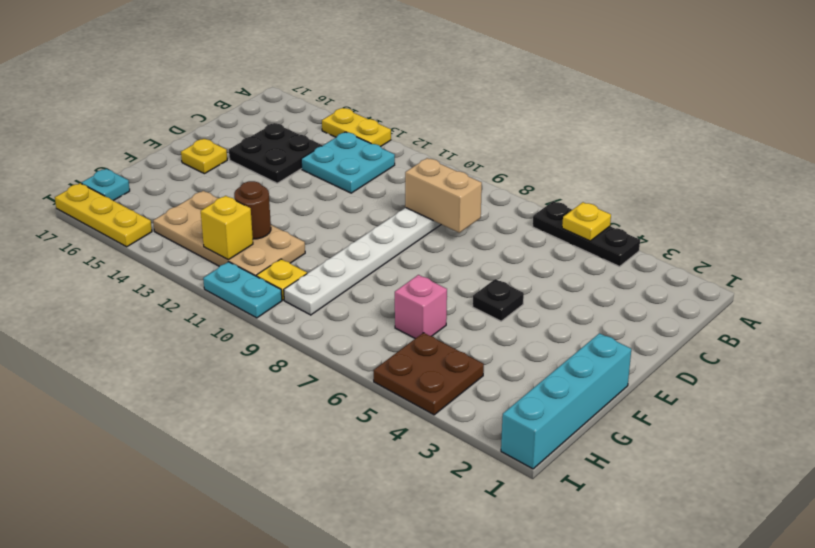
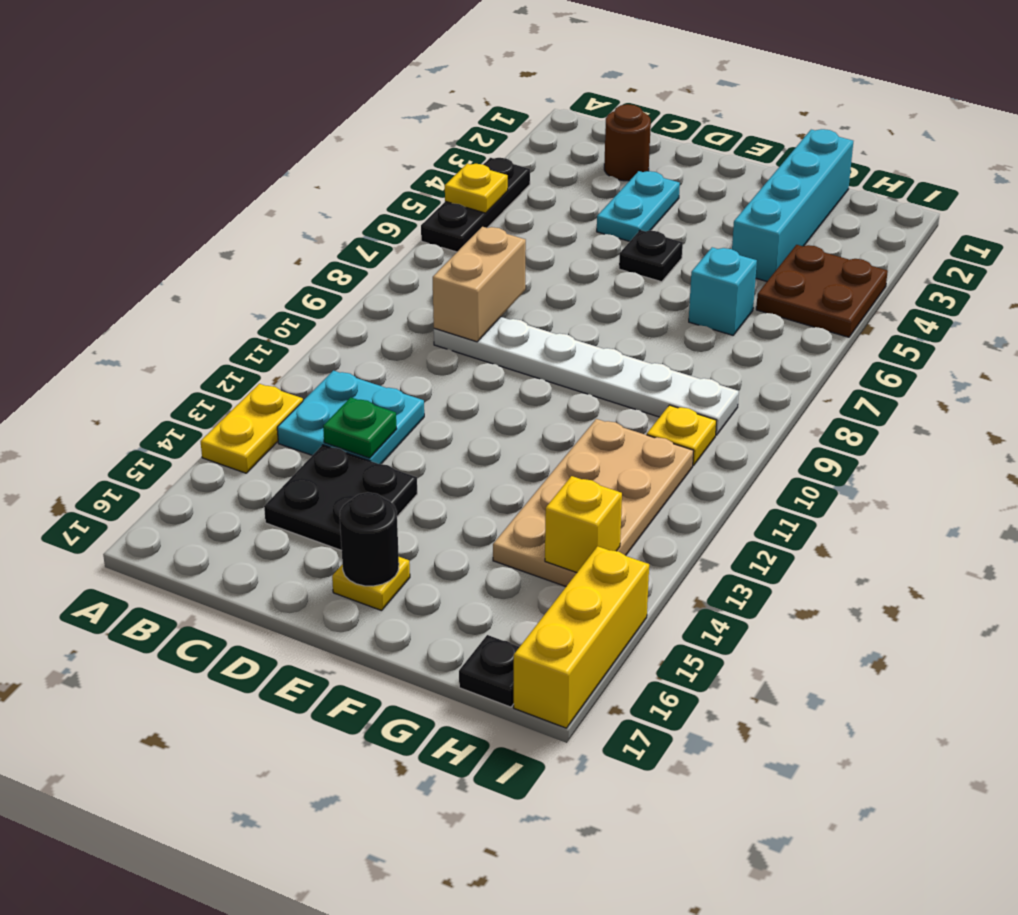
none -> green plate C13 level 2
none -> black round brick E16 level 2
cyan brick F1:I1 level 1 -> cyan brick G1:G4 level 1
pink brick G6 level 1 -> cyan brick G6 level 1
brown round brick G12 level 2 -> brown round brick C2 level 1
yellow brick H12 level 2 -> yellow brick H14 level 2
cyan plate H17 level 1 -> black plate H17 level 1
cyan plate I10:I11 level 1 -> cyan plate D3:D4 level 1
yellow plate I15:I17 level 1 -> yellow brick I15:I17 level 1

